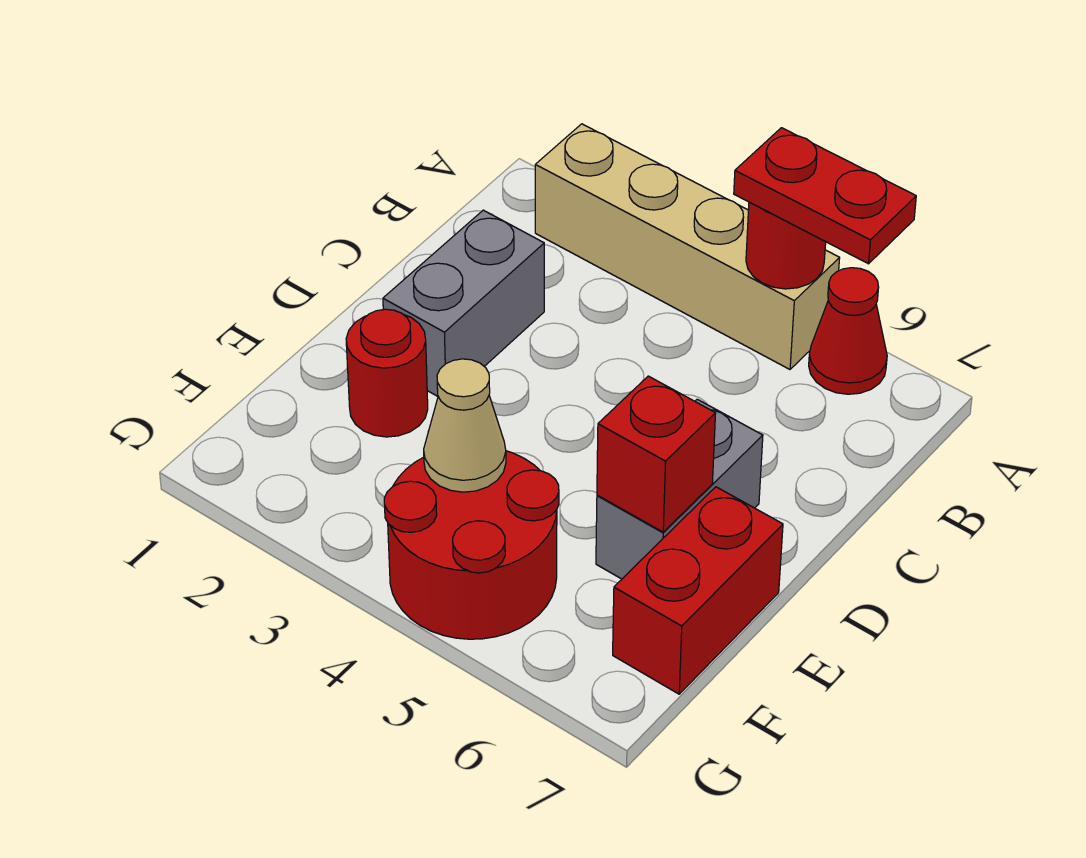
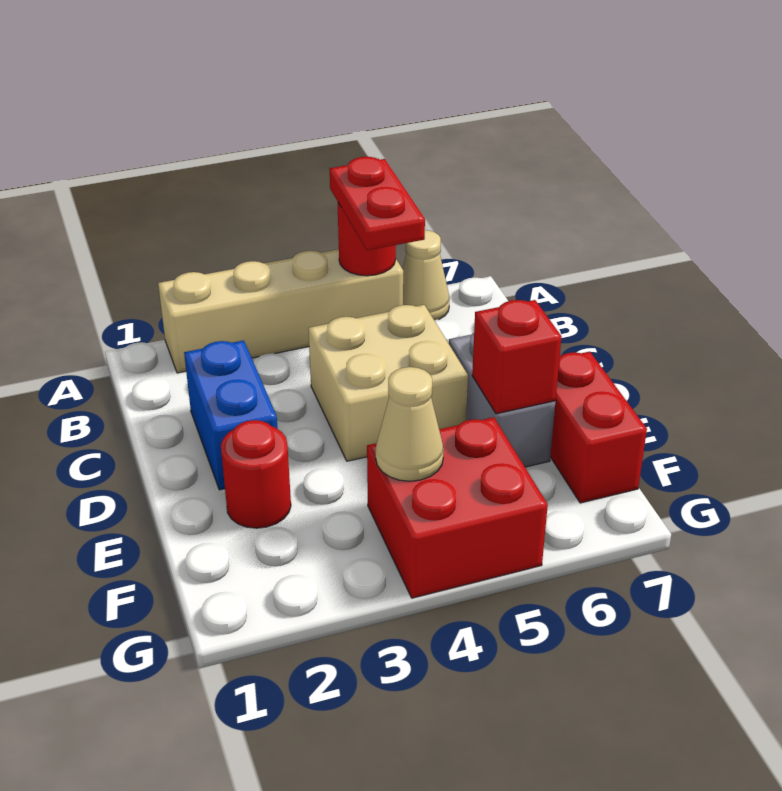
red plate A5:A6 level 3 -> red plate A5:B5 level 3
red cone A6 level 1 -> tan cone A6 level 1
grey brick C2:D2 level 1 -> blue brick C2:D2 level 1
none -> tan brick C4:D5 level 1
red round brick F4:G5 level 1 -> red brick F4:G5 level 1

